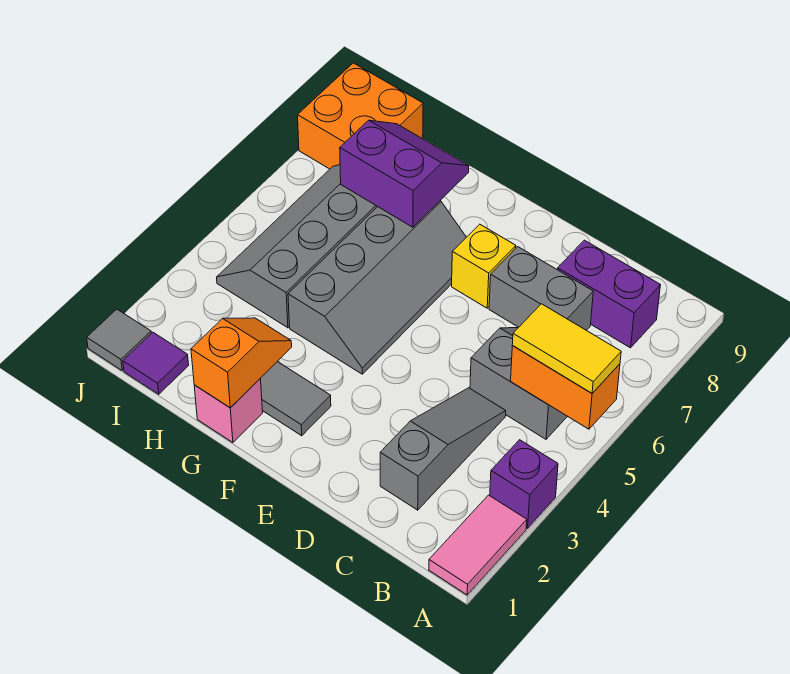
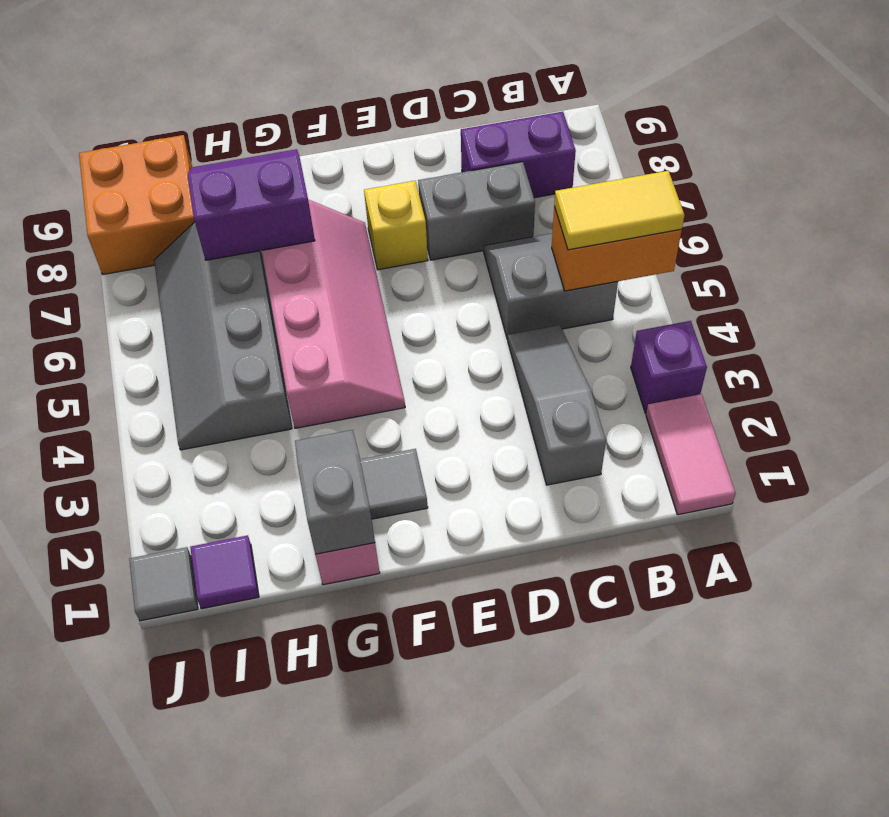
grey slope F4:G7 level 1 top G -> pink slope F4:G7 level 1 top G
orange slope G1:G2 level 2 top 1 -> grey slope G1:G2 level 2 top 1

